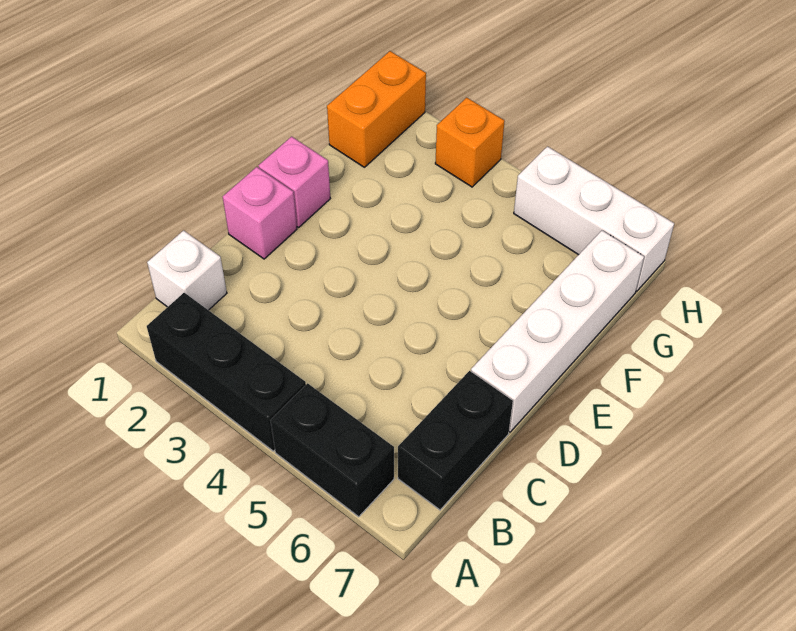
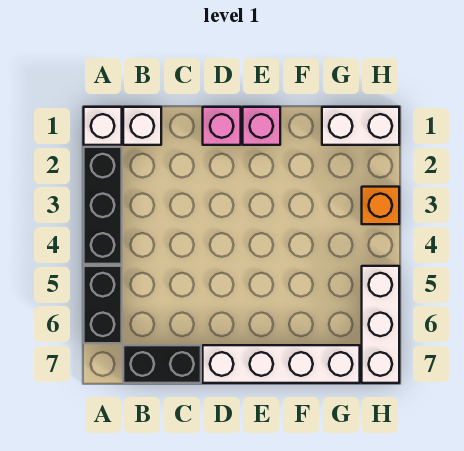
none -> white brick A1 level 1
orange brick G1:H1 level 1 -> white brick G1:H1 level 1

